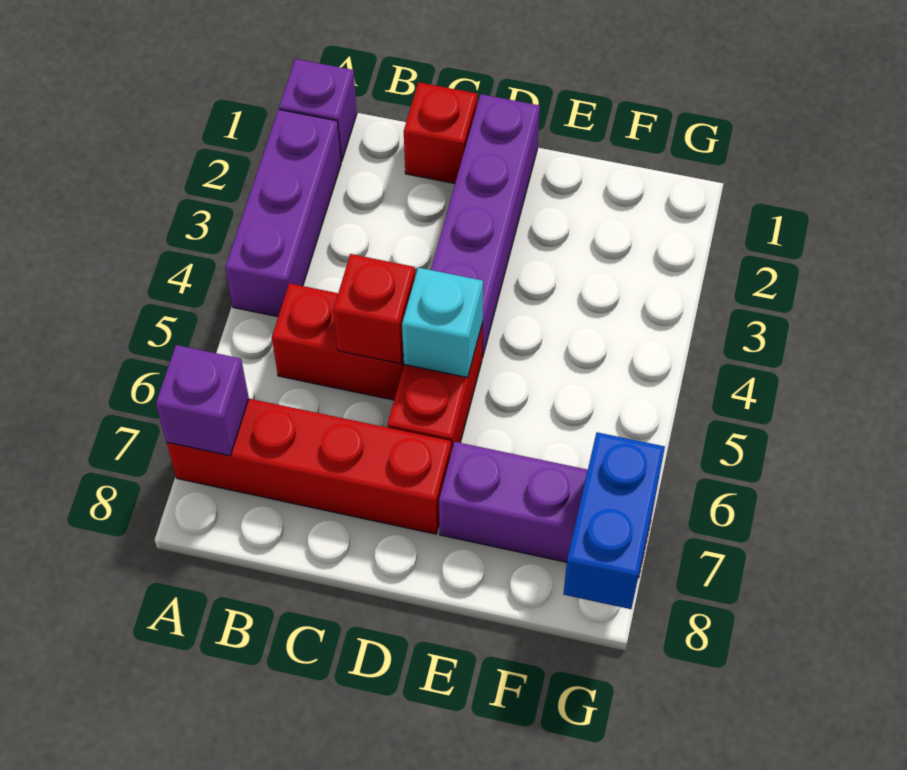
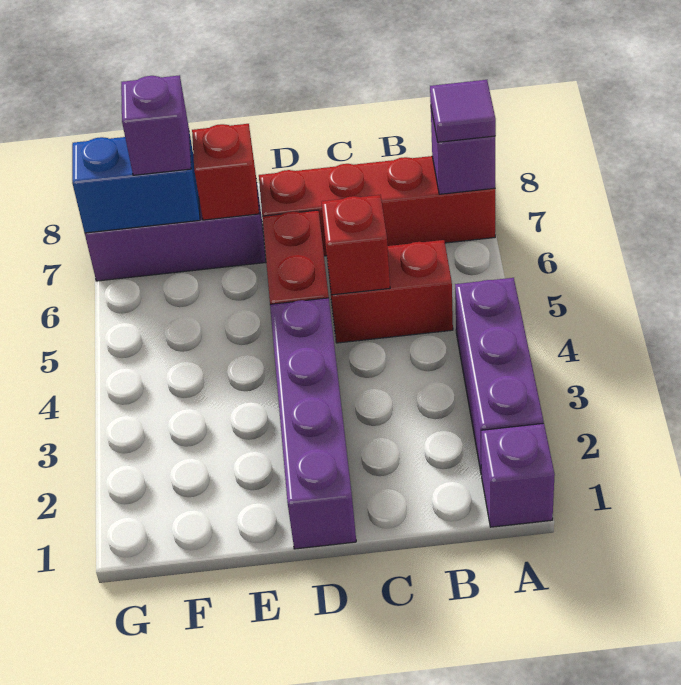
none -> purple tile A7 level 3
red brick C1 level 1 -> red brick E7 level 2
cyan brick D5 level 2 -> none
none -> purple brick F7 level 3
blue brick G7:G8 level 2 -> blue brick F7:G7 level 2

